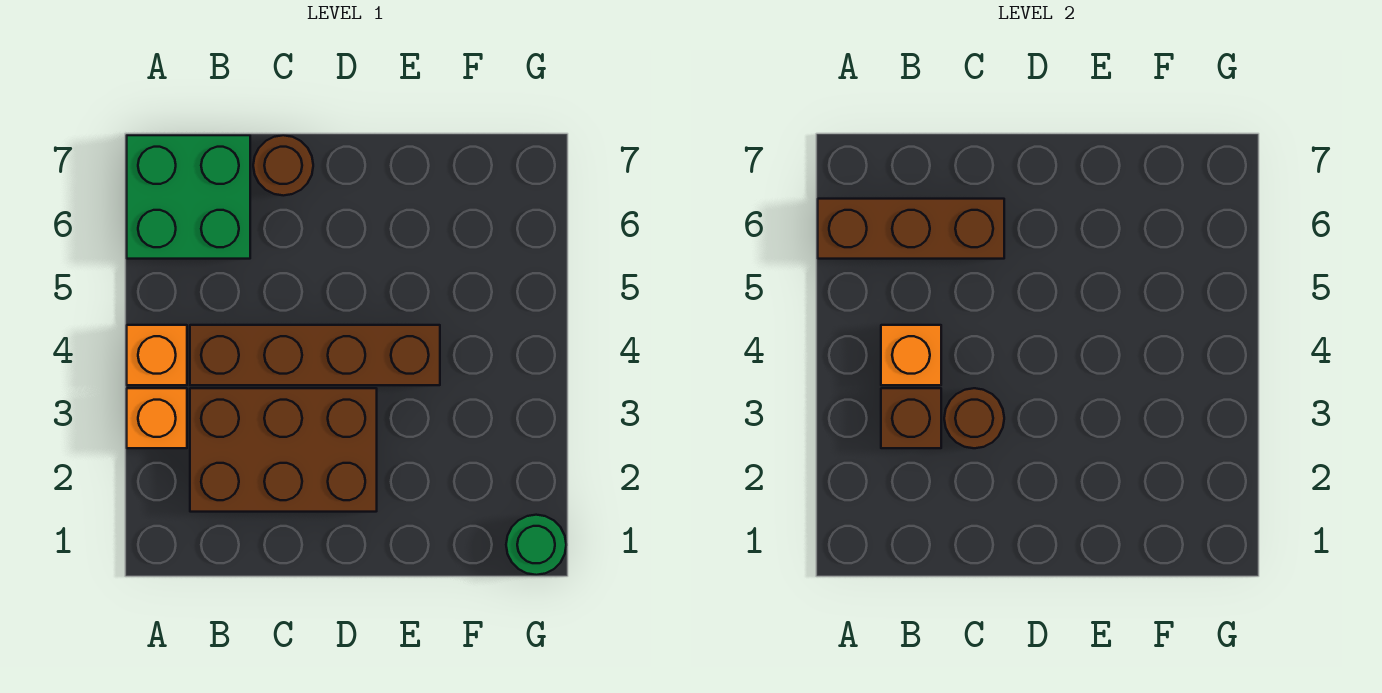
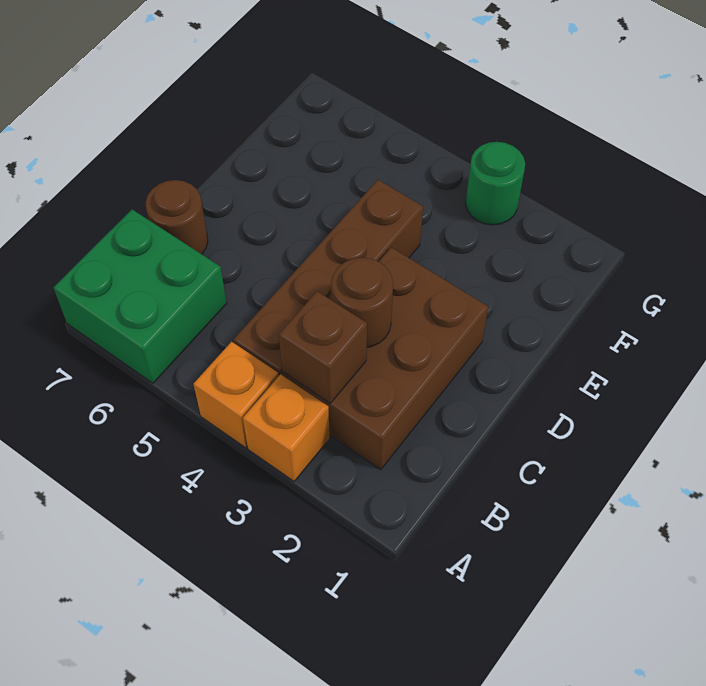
brown brick A6:C6 level 2 -> none
orange brick B4 level 2 -> none
green round brick G1 level 1 -> green round brick G3 level 1

